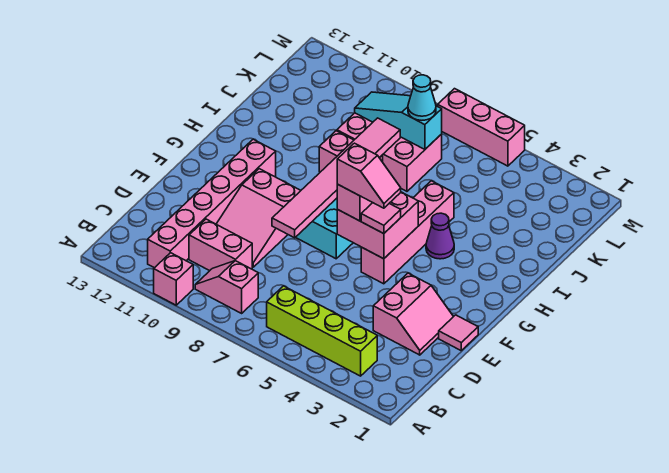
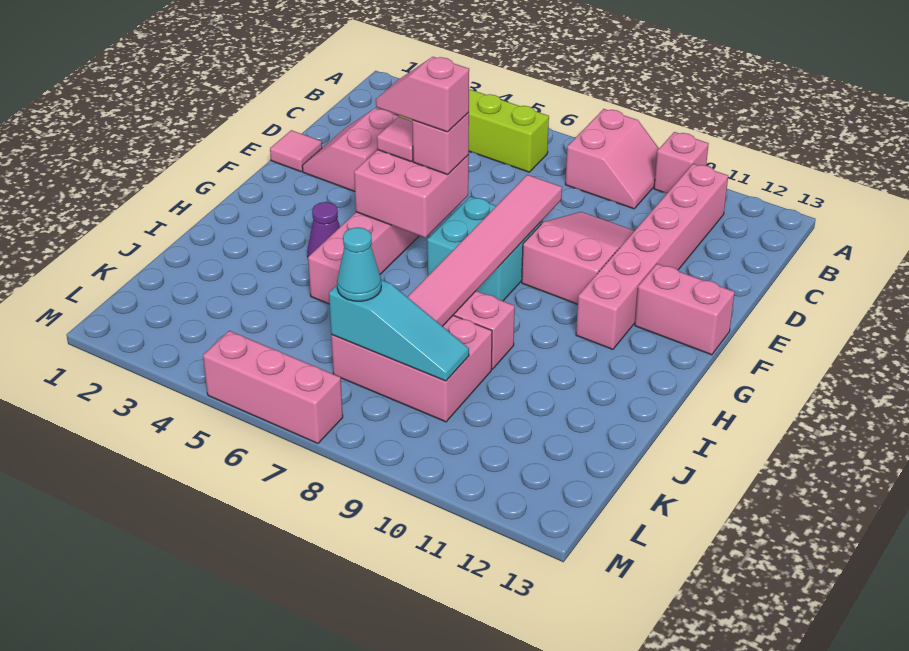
pink slope B8:B9 level 1 top 8 -> pink slope A8:B9 level 1 top 8
pink brick C9:C10 level 1 -> pink brick F12:F13 level 1

